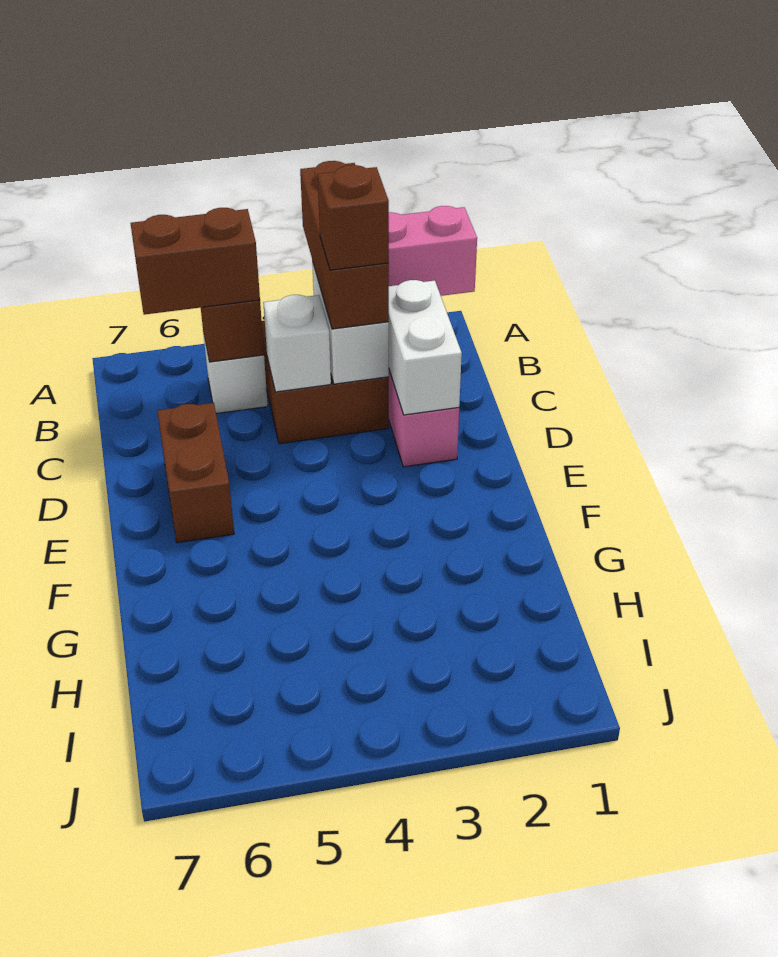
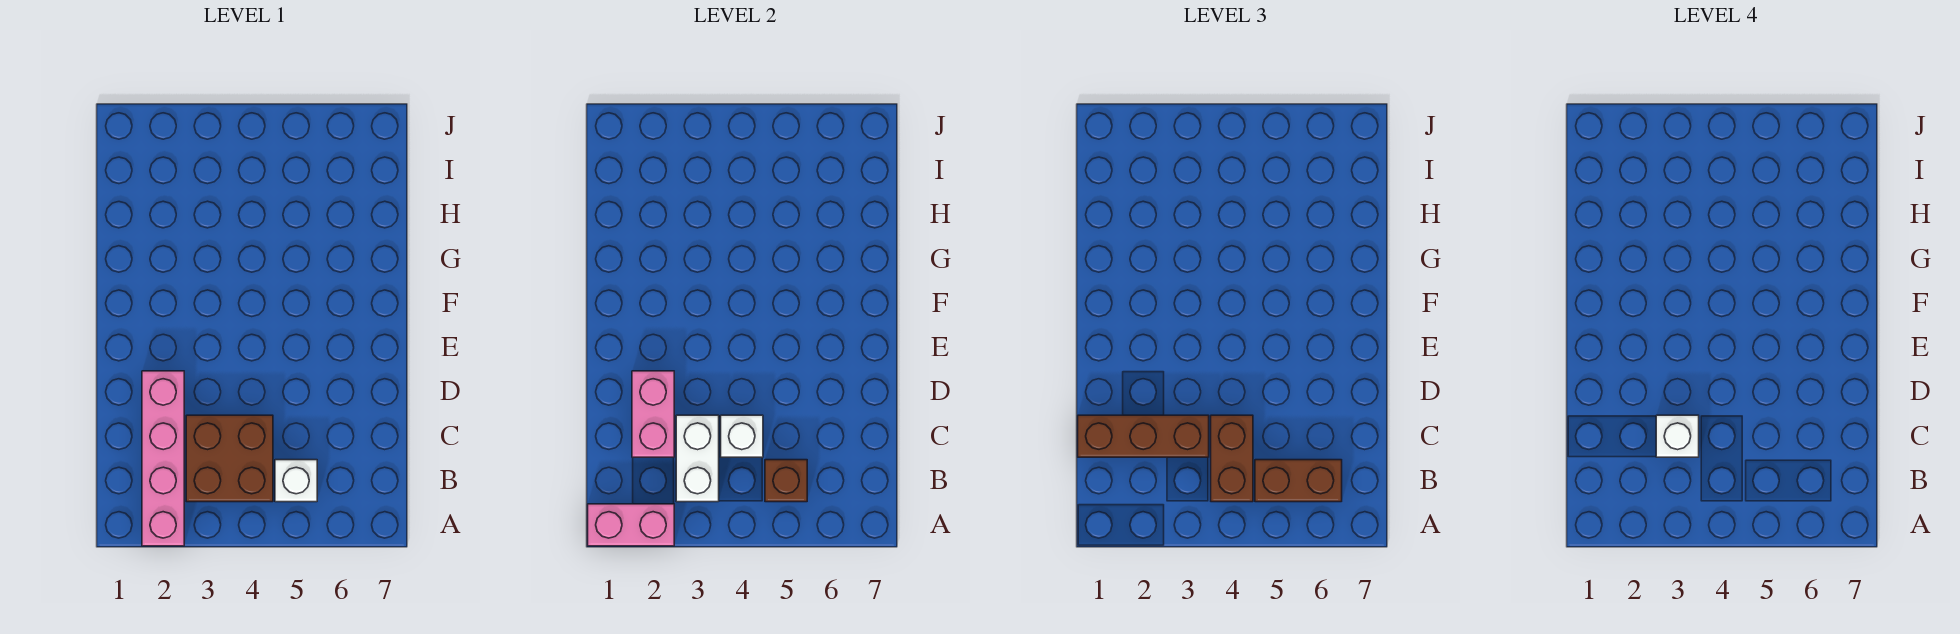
brown brick A3:C3 level 3 -> brown brick C1:C3 level 3
white brick C2:D2 level 2 -> pink brick C2:D2 level 2
brown brick C3 level 4 -> white brick C3 level 4
brown brick D6:E6 level 1 -> brown brick B4:C4 level 3

